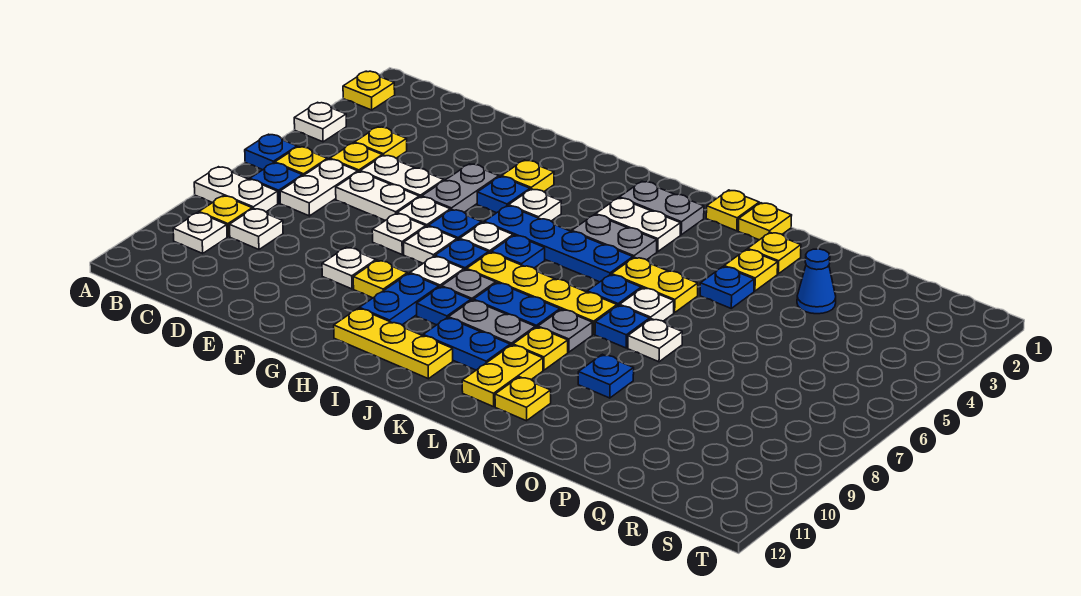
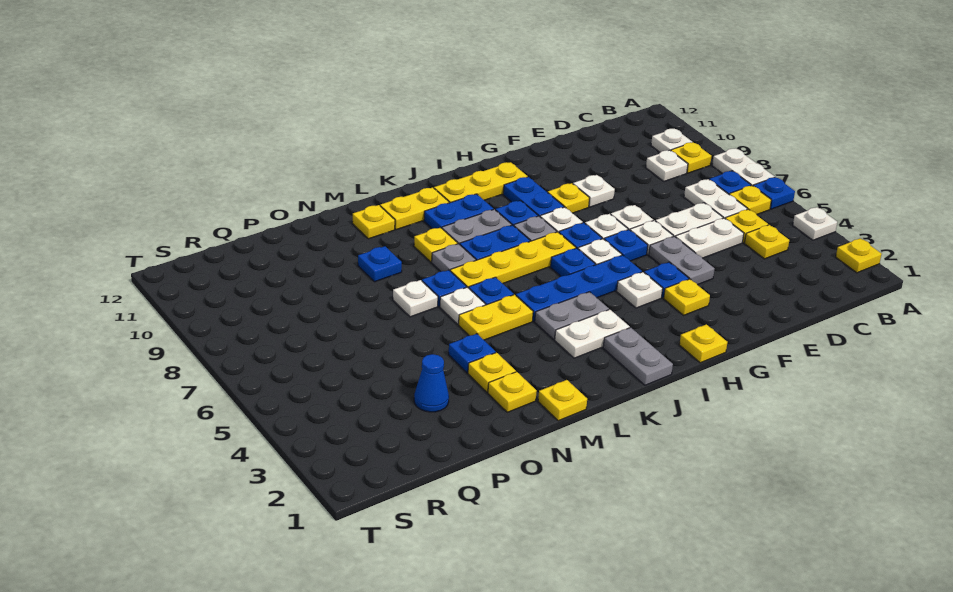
white plate A8:B8 level 1 -> white plate A7:A8 level 1
grey plate J2:K2 level 1 -> grey plate J1:J2 level 1
yellow plate L1 level 1 -> yellow plate H1 level 1
yellow plate L10:L11 level 1 -> yellow plate K11:L11 level 1

